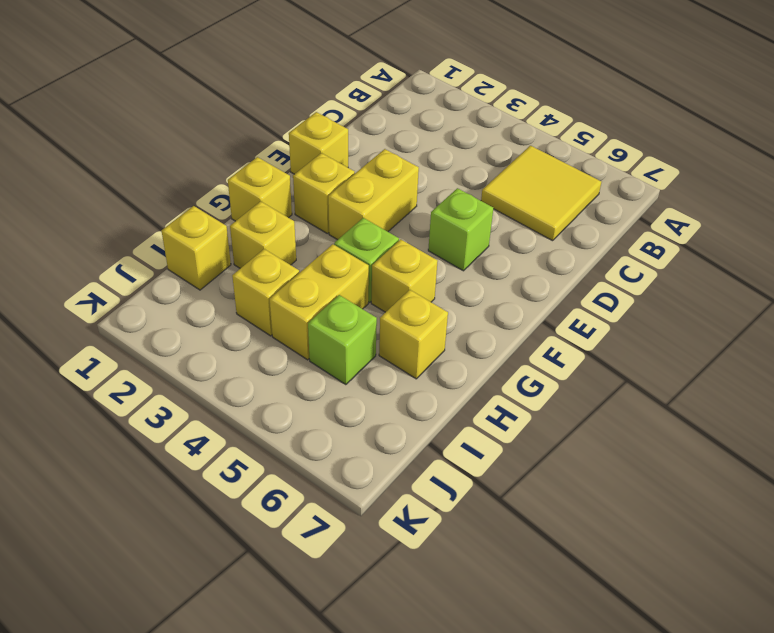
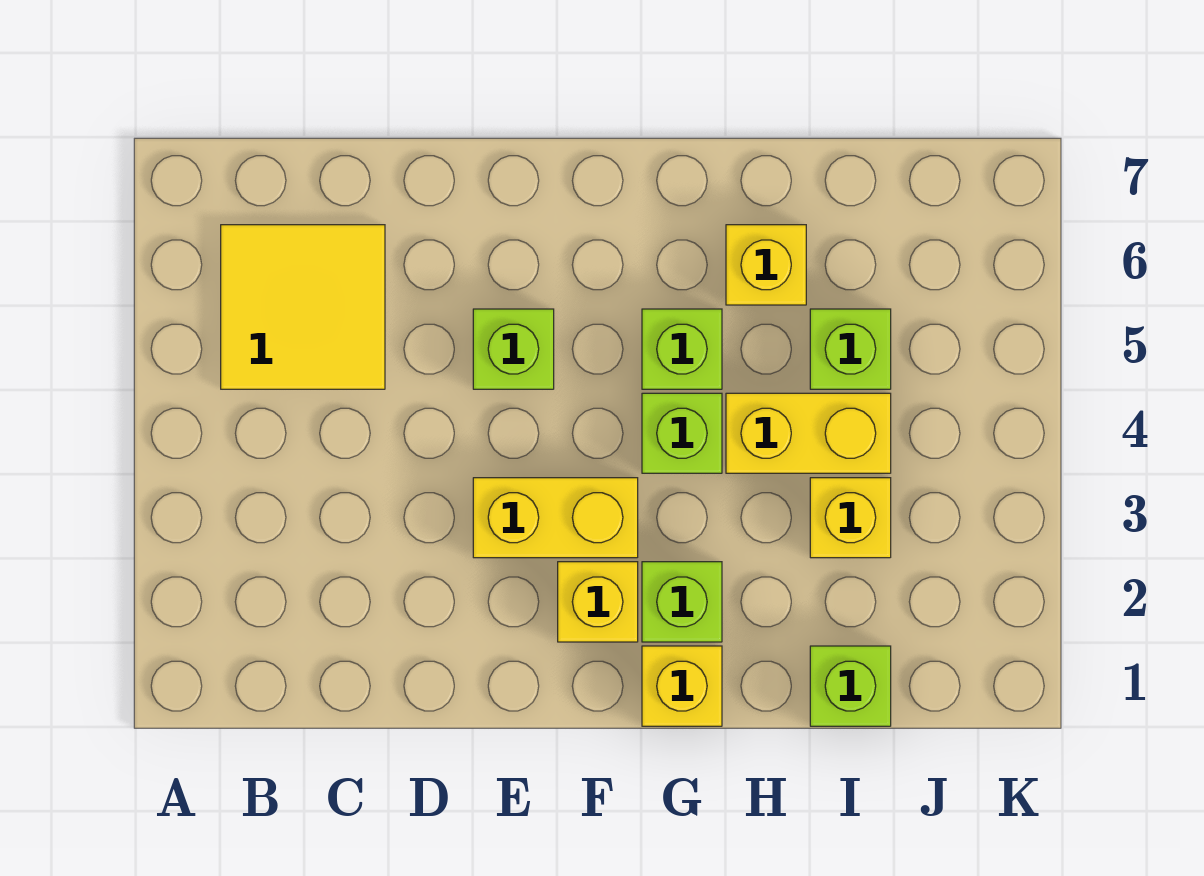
yellow brick E1 level 1 -> none
none -> lime brick G2 level 1
yellow brick G5 level 1 -> lime brick G5 level 1
yellow brick H2 level 1 -> none
yellow brick I1 level 1 -> lime brick I1 level 1

